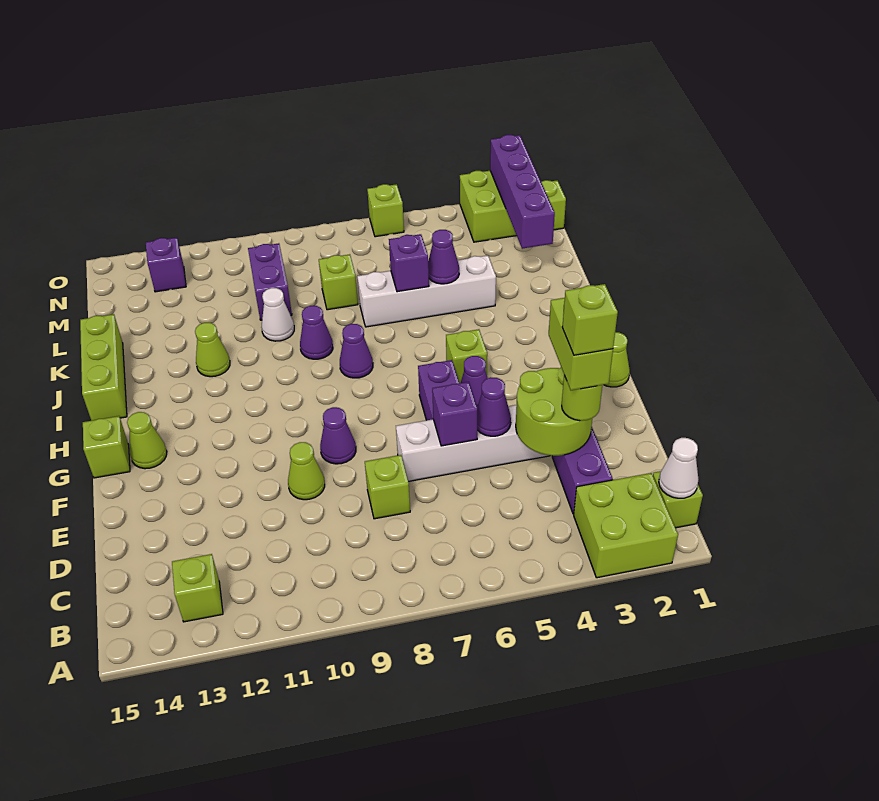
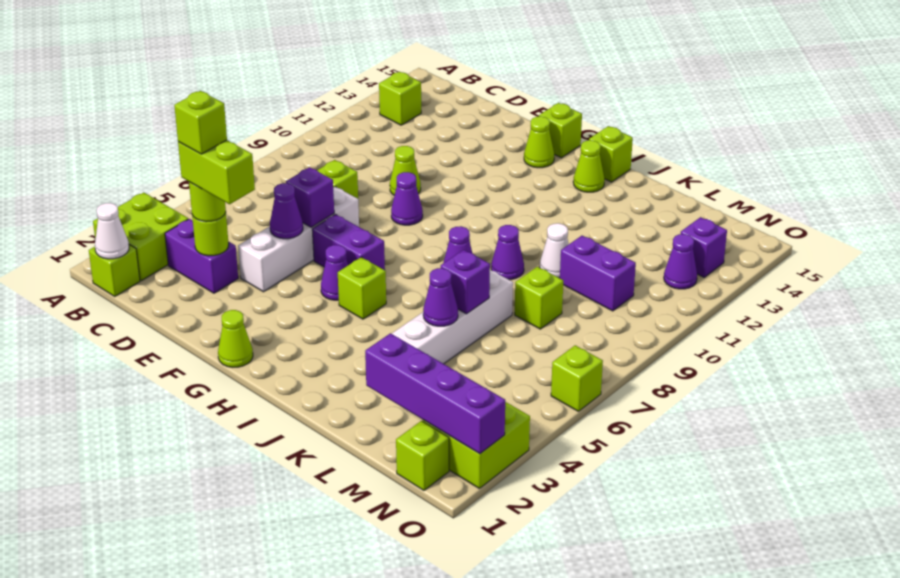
lime round brick D3:E4 level 2 -> lime round brick D3 level 2
lime brick I15:K15 level 1 -> lime brick I15 level 1
lime cone J12 level 1 -> lime cone I14 level 1
none -> purple cone N12 level 1

